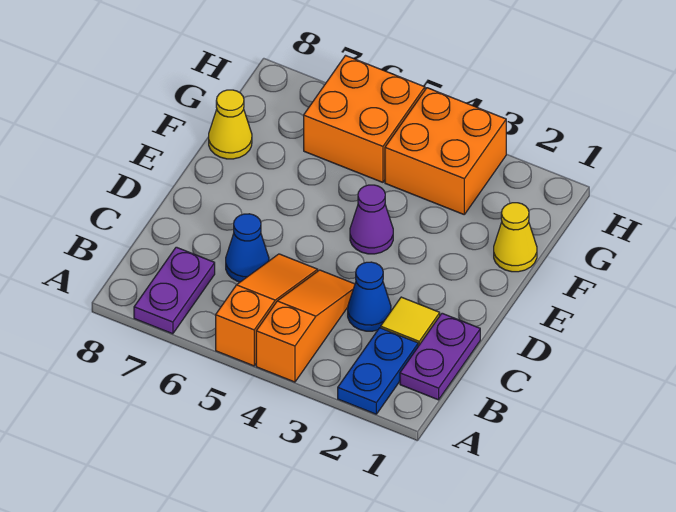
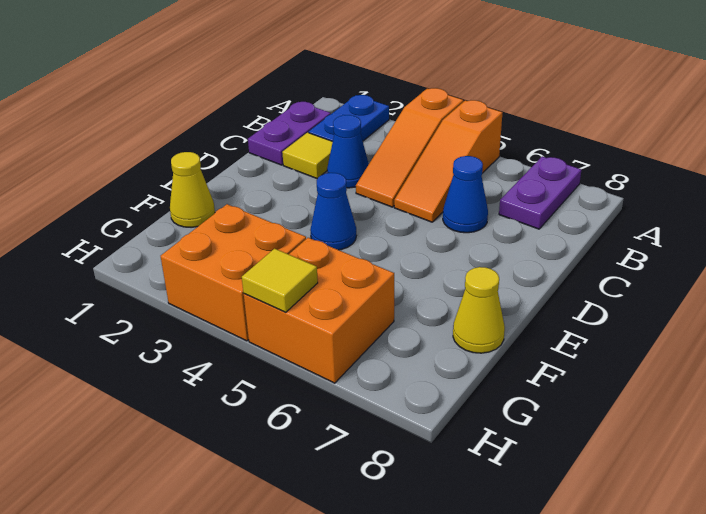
purple cone E4 level 1 -> blue cone E4 level 1
none -> yellow tile H5 level 2

